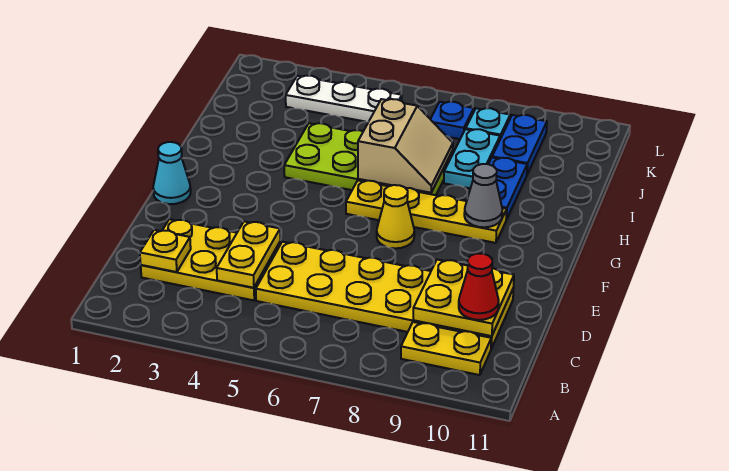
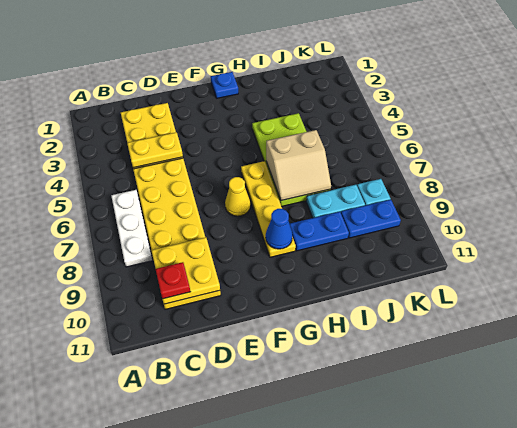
yellow plate B9:B10 level 1 -> none
yellow plate C2 level 2 -> none
red cone C10 level 3 -> red plate C10 level 3
cyan cone F1 level 1 -> none
grey cone G9 level 2 -> blue cone G9 level 2
white plate K3:K5 level 1 -> white plate B6:B8 level 1
blue plate K7 level 1 -> blue plate G1 level 1

